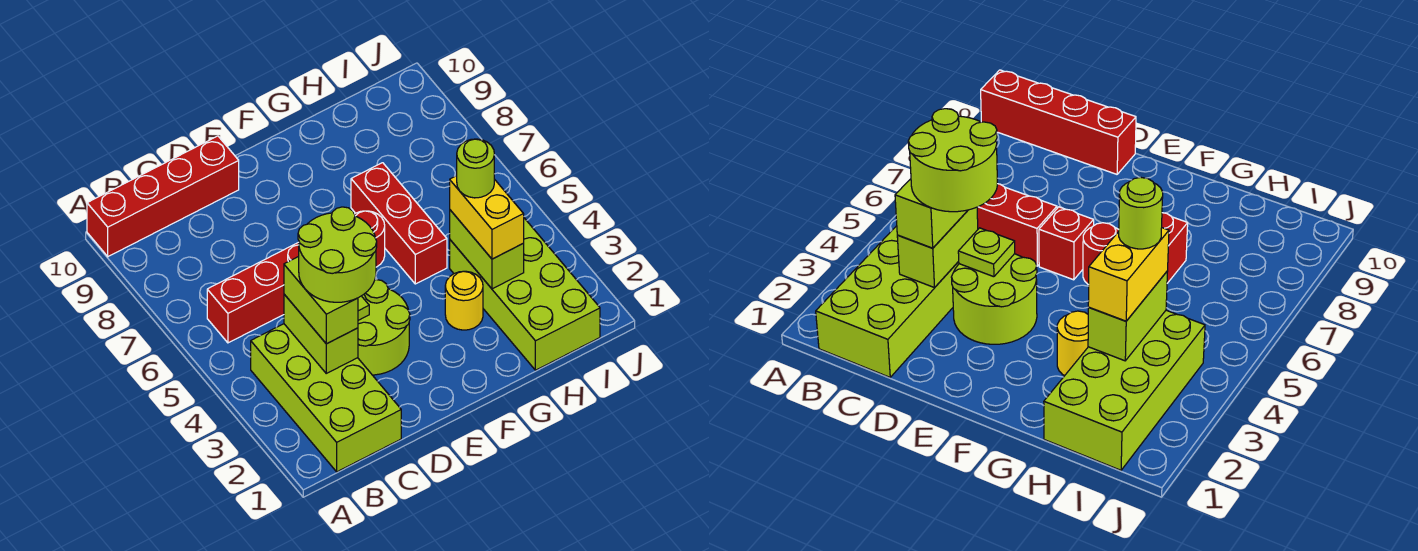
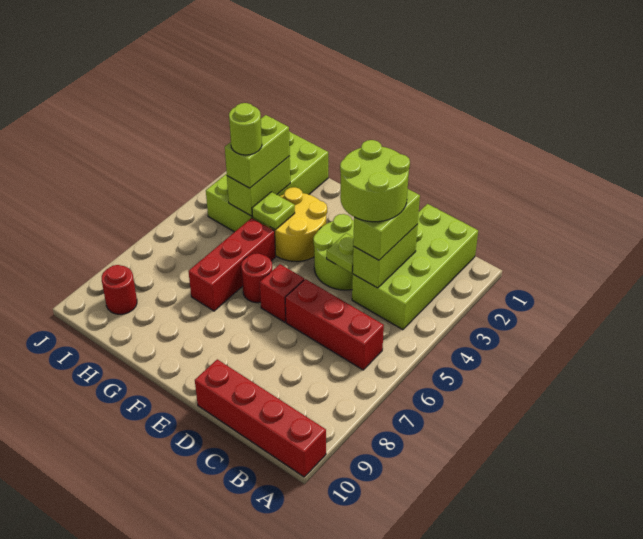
yellow round brick G3 level 1 -> yellow round brick F3:G4 level 1
none -> lime plate G4 level 2
yellow brick H3:H4 level 3 -> lime brick H3:H4 level 3
none -> red round brick I9 level 1

